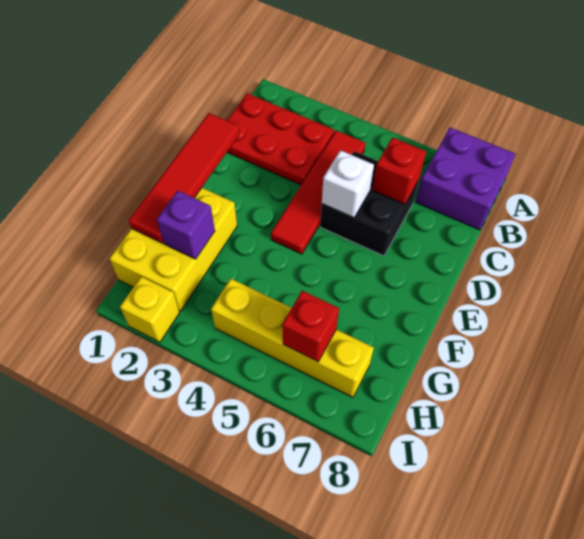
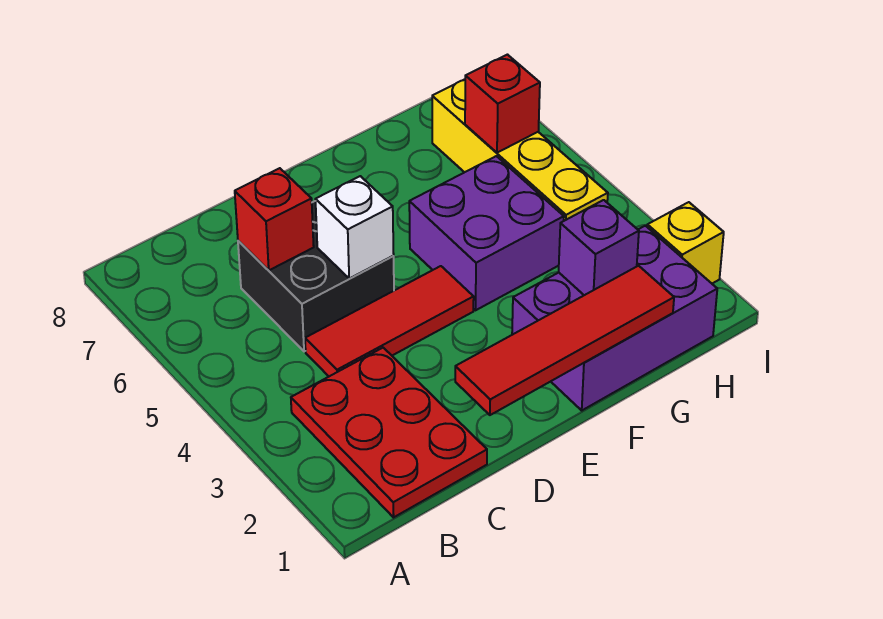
purple brick A7:B8 level 1 -> purple brick F4:G5 level 1
red tile B4:E4 level 1 -> red tile C4:E4 level 1
yellow brick F1:H2 level 1 -> purple brick F1:H2 level 1

